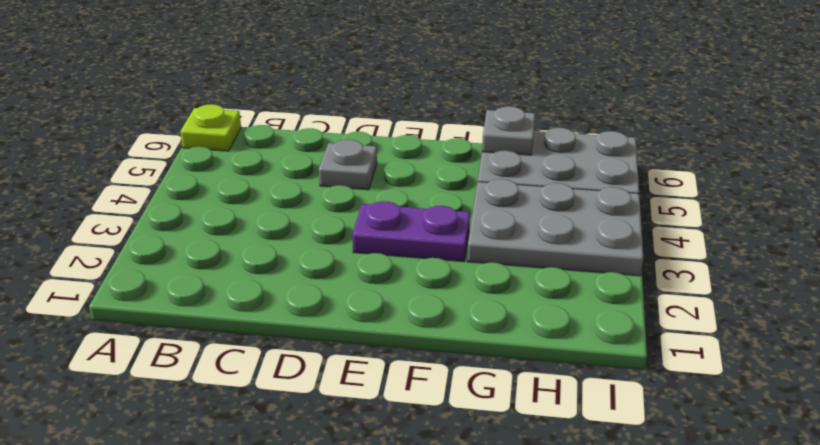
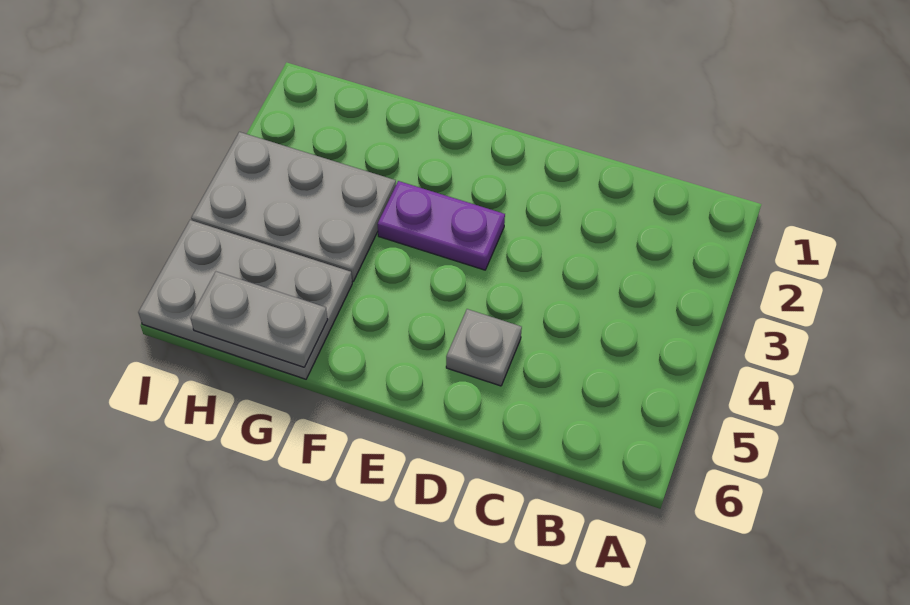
lime plate A6 level 1 -> none
grey plate G6 level 2 -> grey plate G6:H6 level 2

